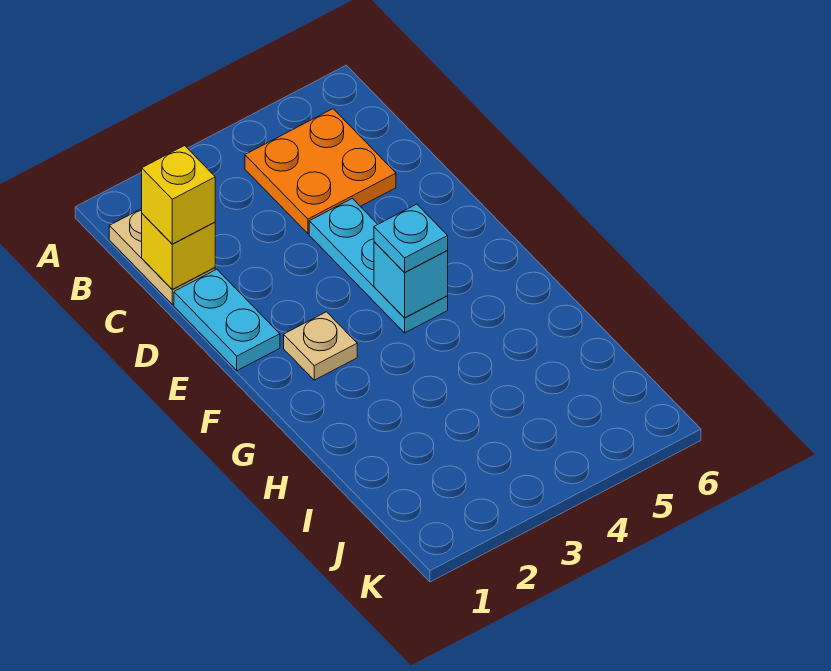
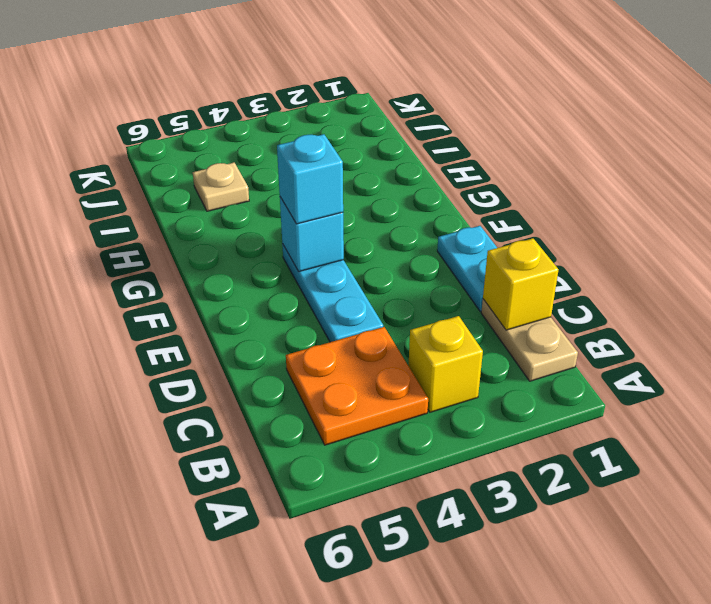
yellow brick C1 level 3 -> yellow brick B3 level 1
tan plate F2 level 1 -> tan plate I5 level 1
cyan plate F4 level 3 -> cyan brick F4 level 3

